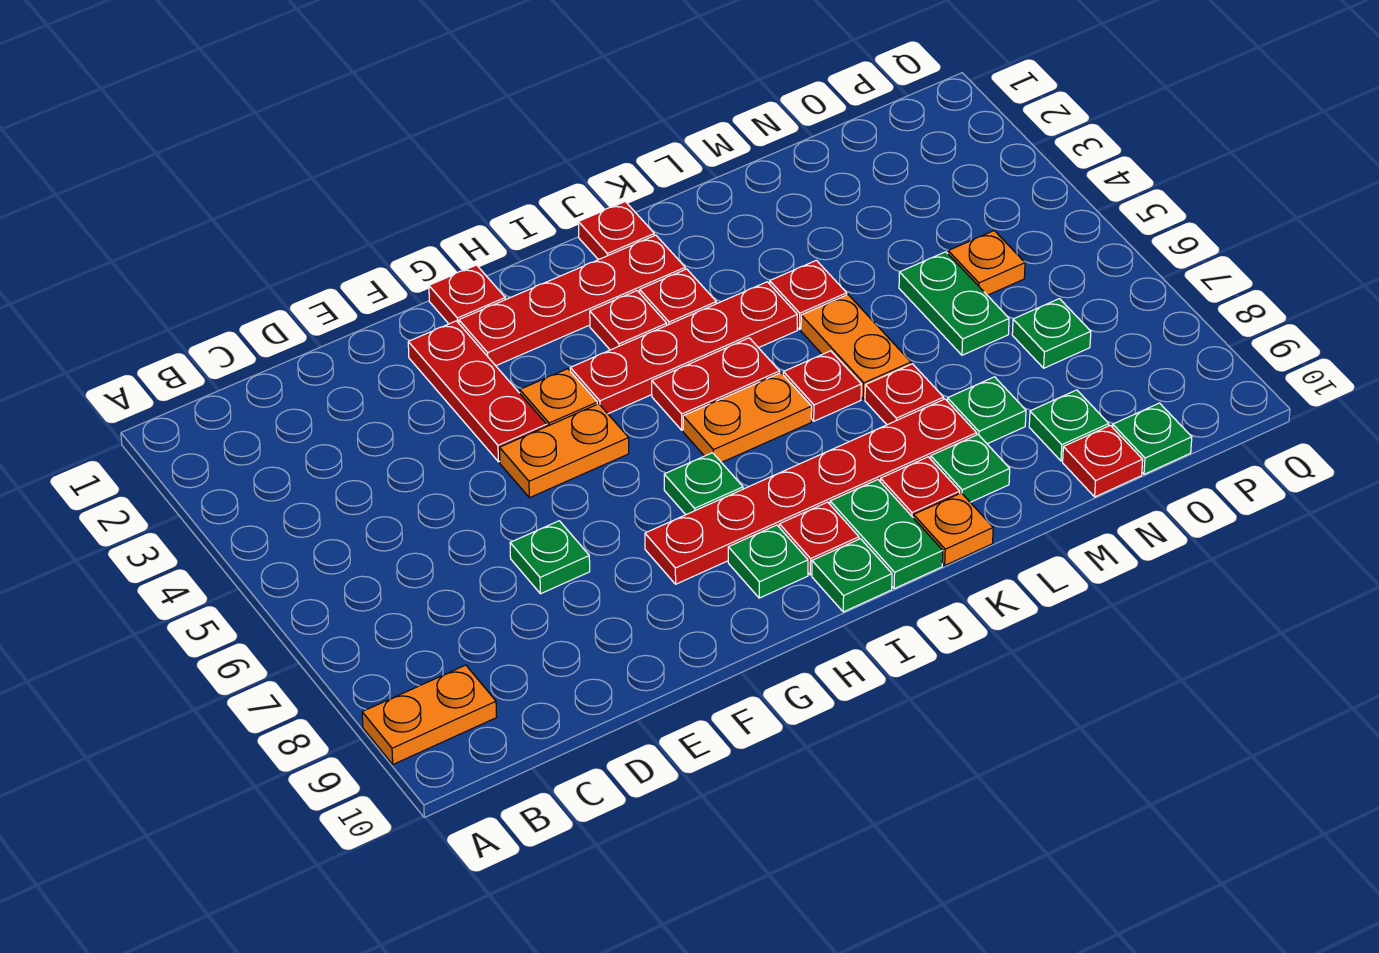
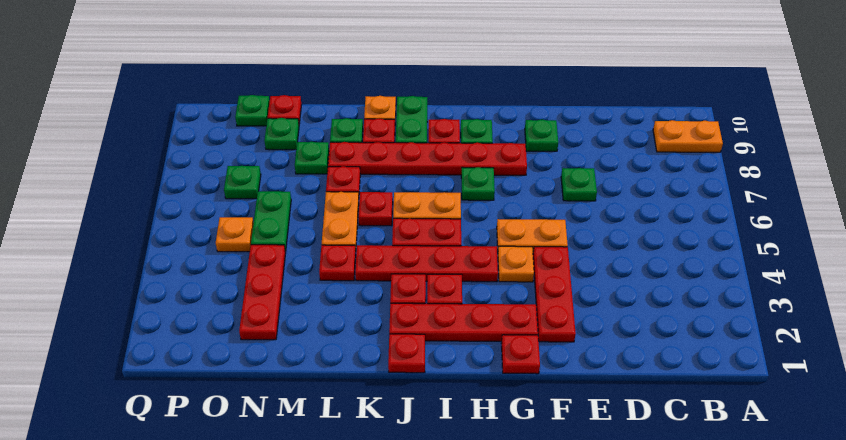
green plate I10 level 1 -> green plate F9 level 1
none -> red plate N2:N4 level 1

